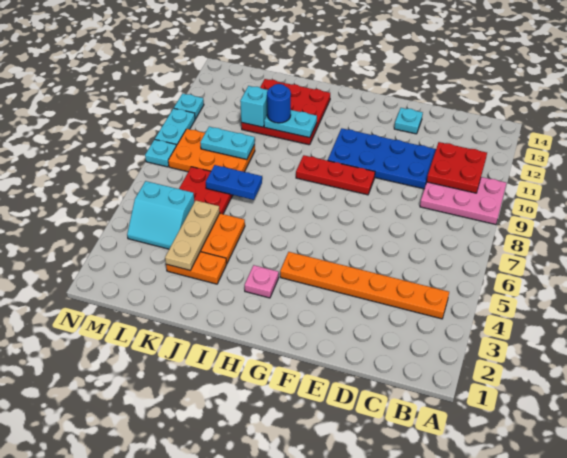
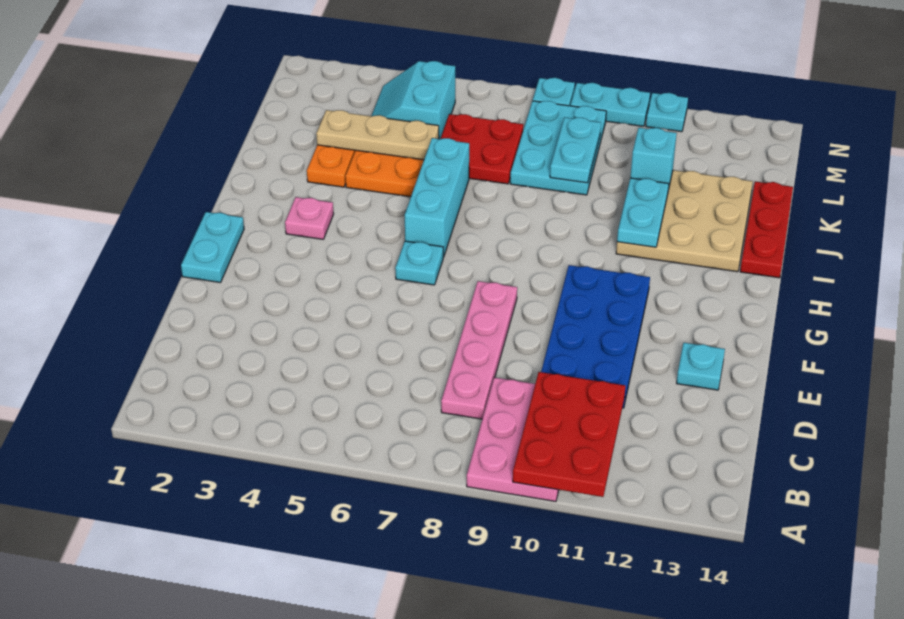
orange plate B4:G4 level 1 -> none
red plate B10:C11 level 2 -> red plate A10:C11 level 2
none -> pink plate C8:F8 level 1
none -> cyan plate F1:G1 level 1
red plate F9:H9 level 1 -> red plate I14:K14 level 1
none -> cyan plate G6 level 1
none -> cyan brick H6:J6 level 1
red plate I11:K13 level 1 -> tan plate I11:K13 level 1
blue plate J7:K7 level 2 -> none
blue round brick J11 level 3 -> none
orange plate K8:M9 level 1 -> cyan plate K8:M9 level 1

